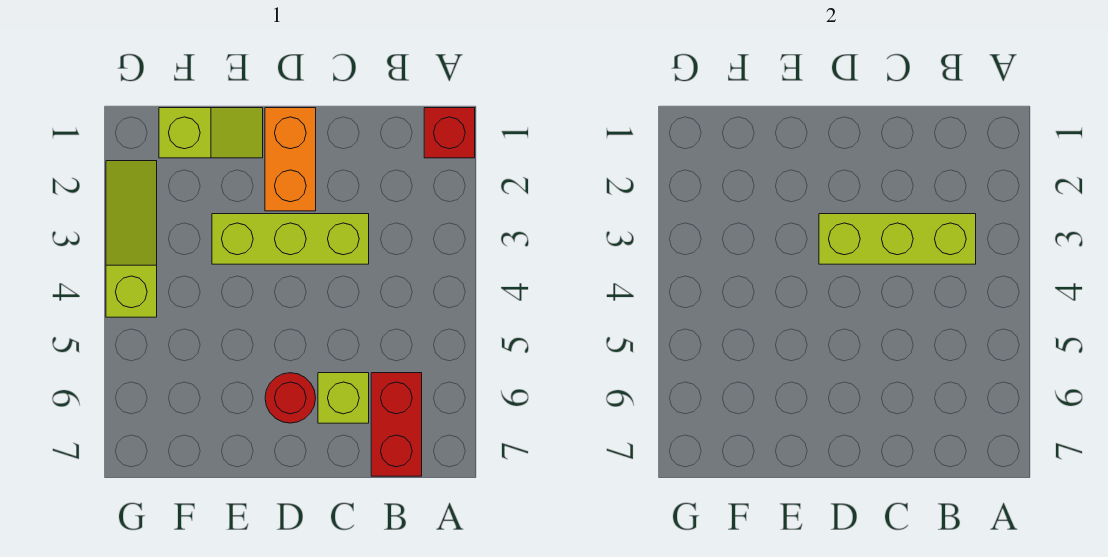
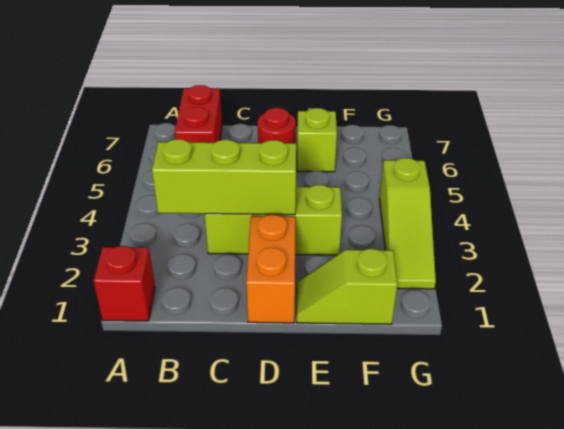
lime brick C6 level 1 -> lime brick E6 level 1

